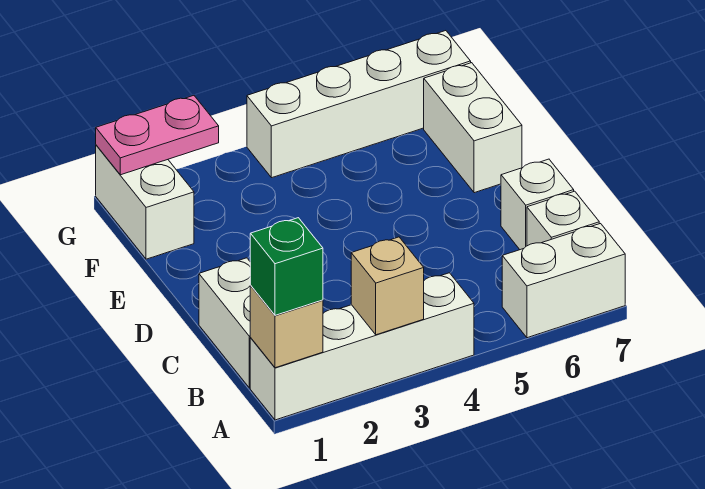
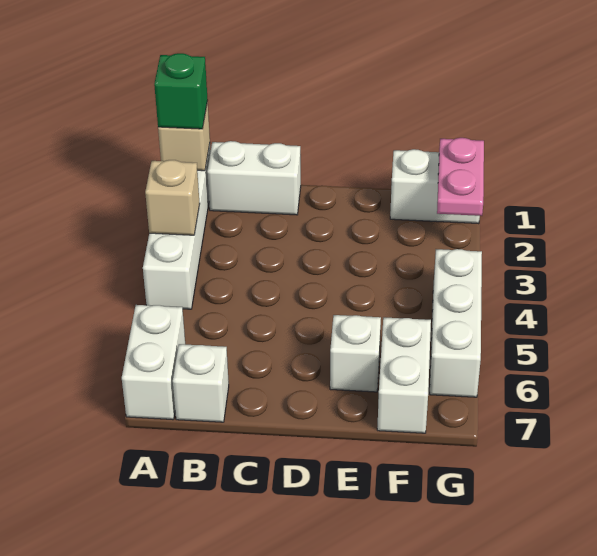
white brick C7 level 1 -> white brick E6 level 1
white brick E7:F7 level 1 -> white brick F6:F7 level 1
white brick G4:G7 level 1 -> white brick G4:G6 level 1

